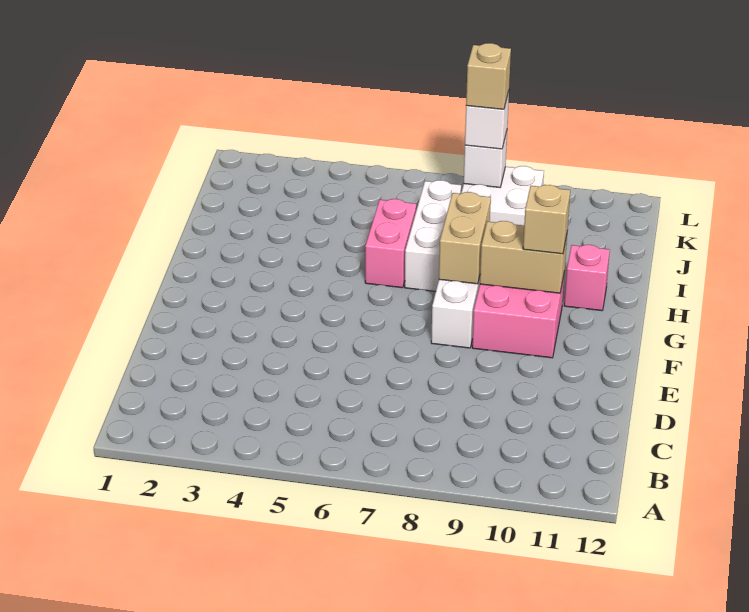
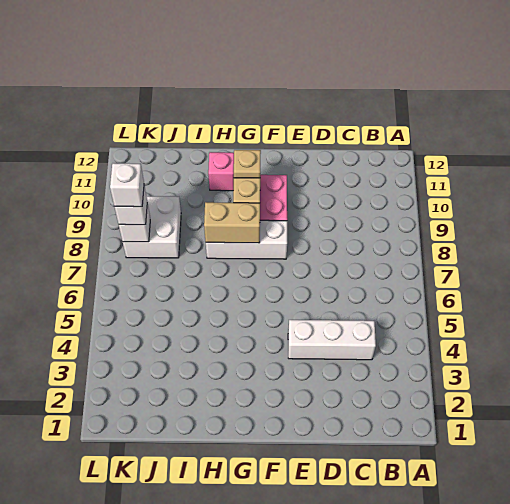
tan brick G10 level 3 -> tan plate G10 level 3
pink brick H6:I6 level 1 -> none
white brick H7:J7 level 1 -> white brick C4:E4 level 1
tan brick K8 level 4 -> white brick K8 level 4

